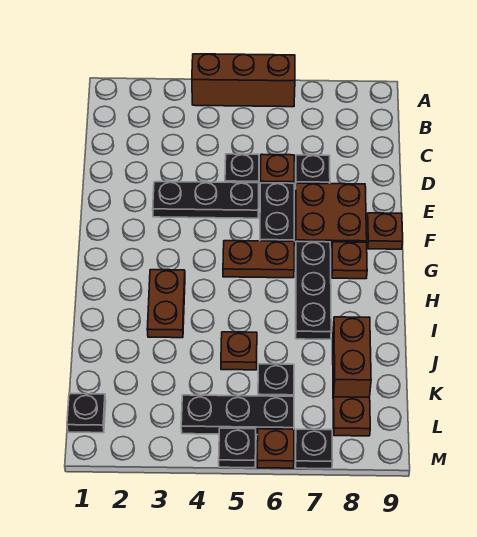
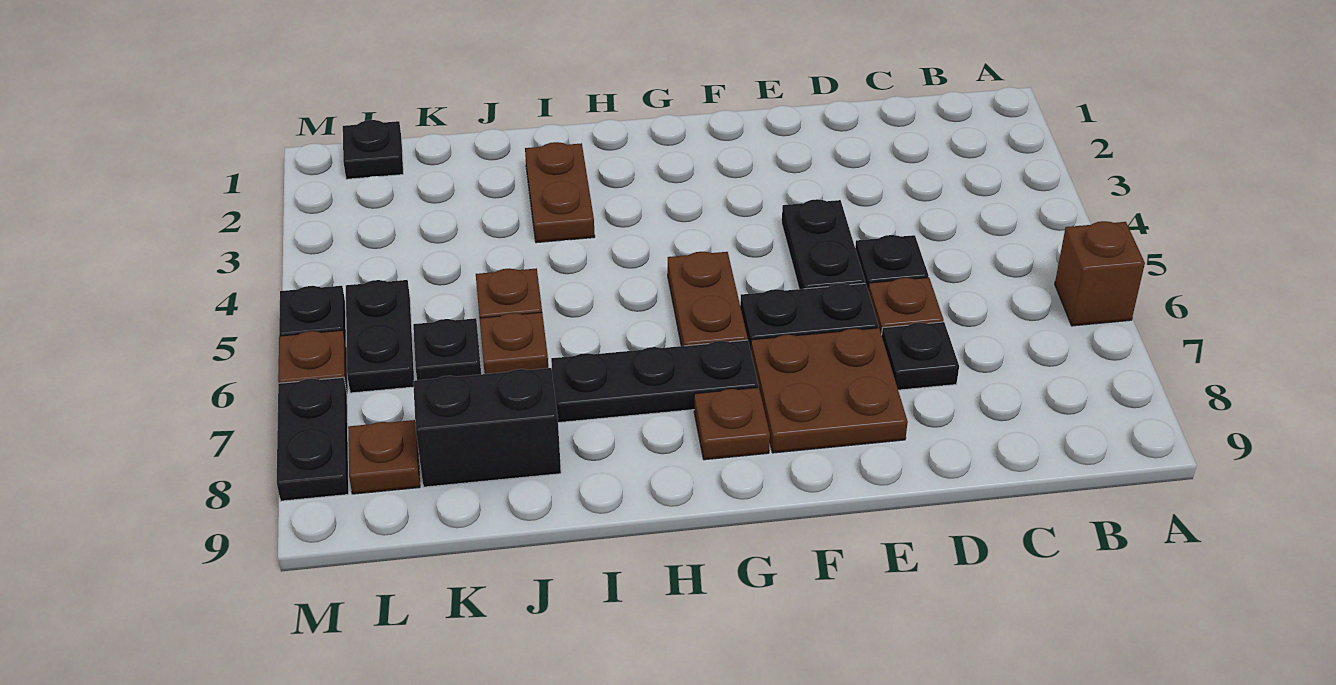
brown brick A4:A6 level 1 -> brown brick A6 level 1
black plate E3:E5 level 1 -> black plate E4:E5 level 1
brown plate F9 level 1 -> brown plate J6 level 1
brown plate H3:I3 level 1 -> brown plate I2:I3 level 1
brown brick J8:K8 level 1 -> black brick J8:K8 level 1
black plate L4:L6 level 1 -> black plate L5:L6 level 1
black plate M7 level 1 -> black plate M7:M8 level 1

